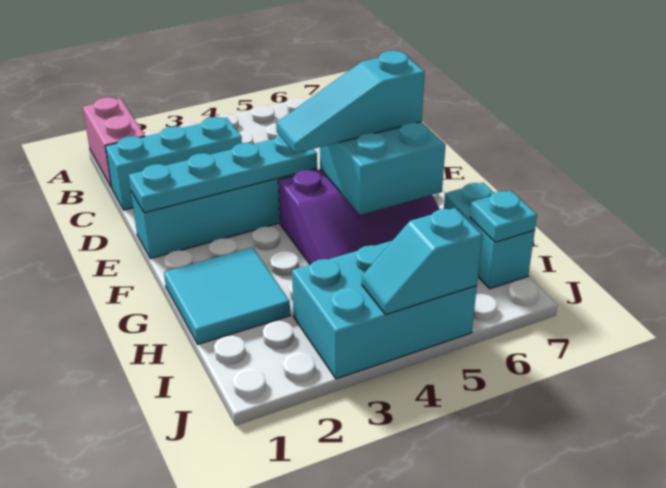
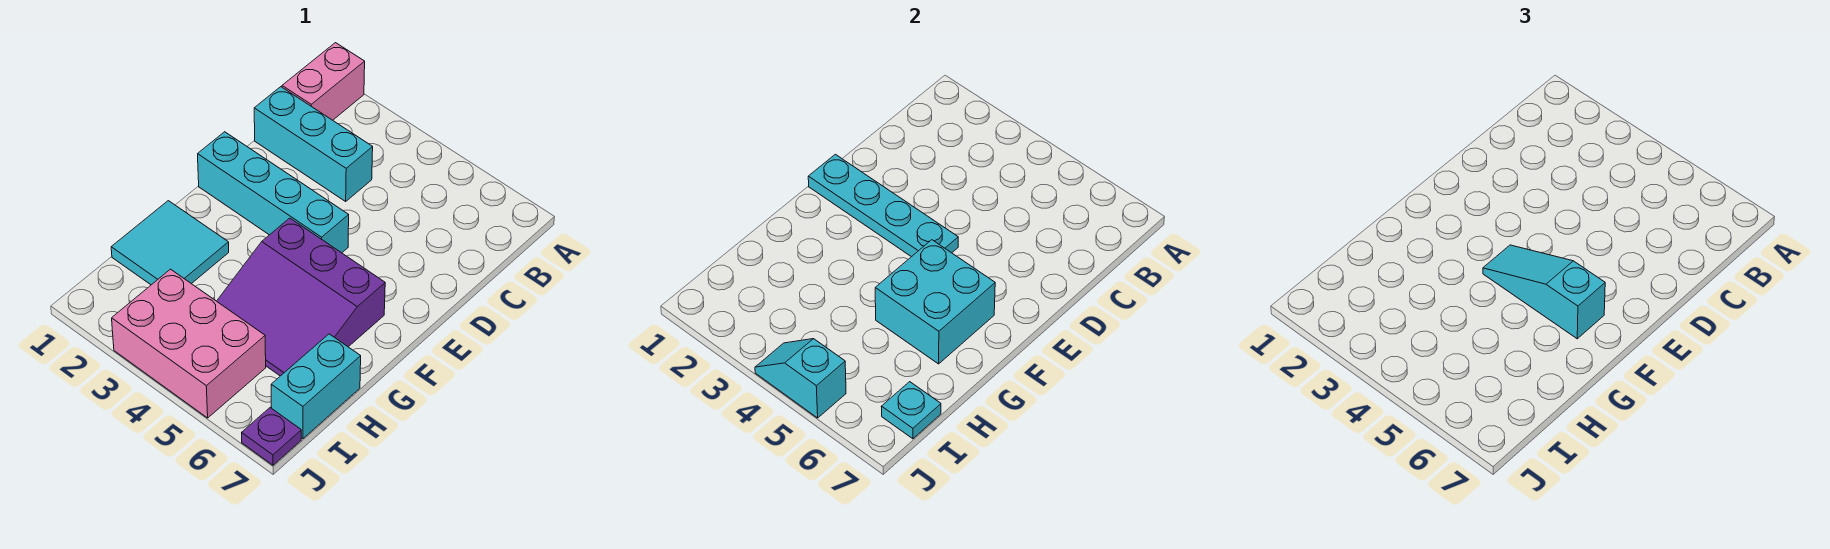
cyan brick I3:J5 level 1 -> pink brick I3:J5 level 1
none -> purple plate J7 level 1

